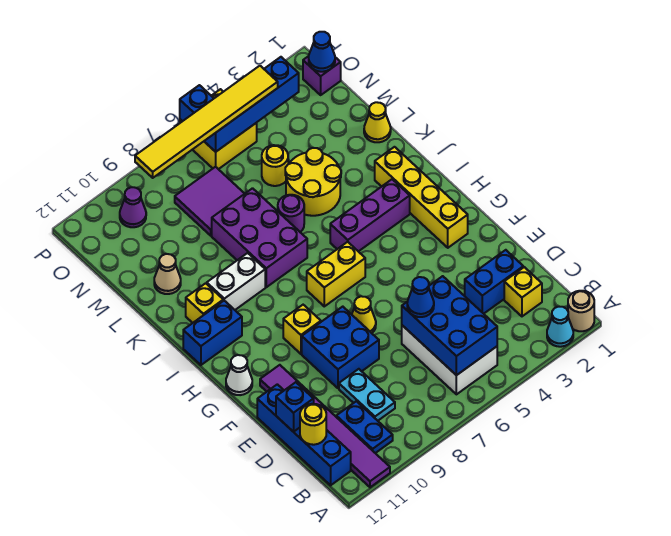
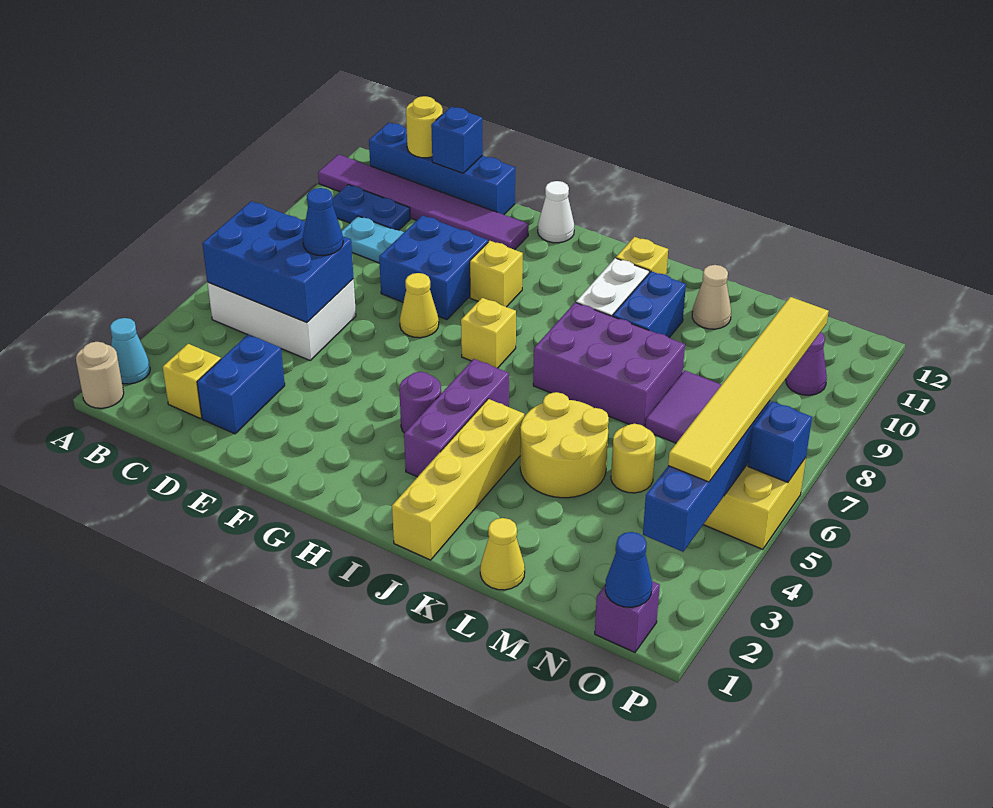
yellow brick G2:J2 level 1 -> yellow brick J1:J4 level 1
yellow brick H6:H7 level 1 -> yellow brick H7 level 1
blue brick I11:I12 level 1 -> blue brick K9:K10 level 1
purple round brick K6 level 1 -> purple round brick H4 level 1

